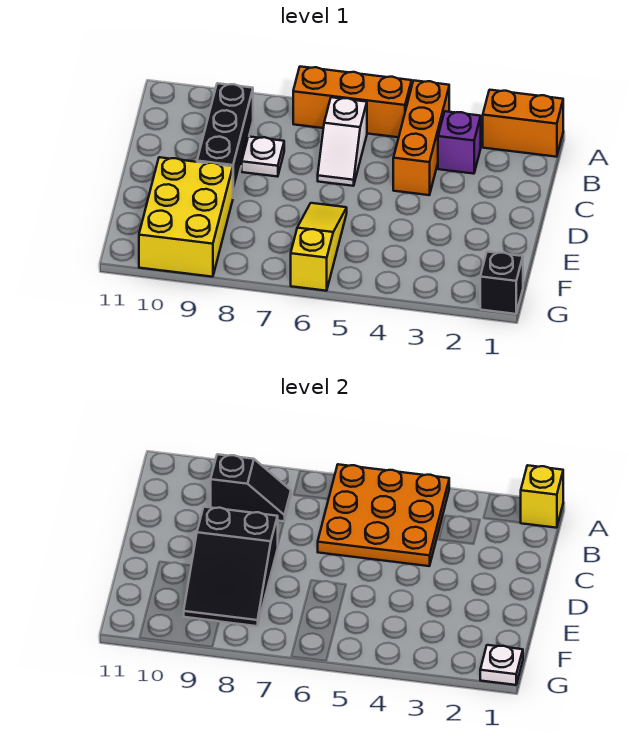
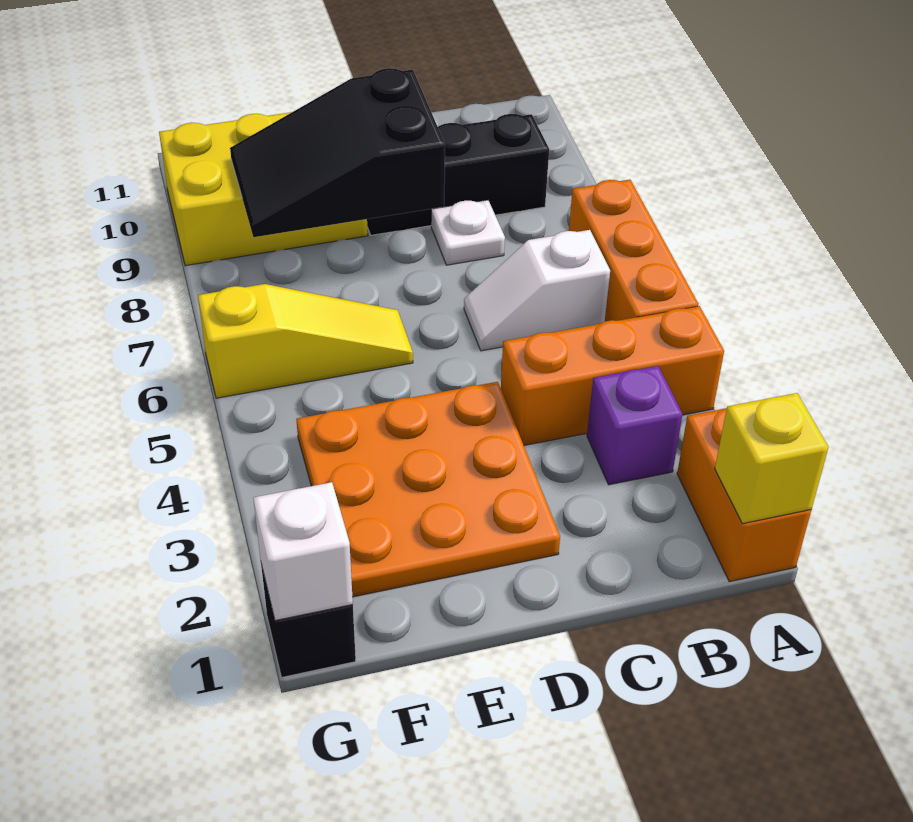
orange plate A4:C6 level 2 -> orange plate D2:F4 level 1
black slope B8:B9 level 2 top 9 -> none
white plate G1 level 2 -> white brick G1 level 2

